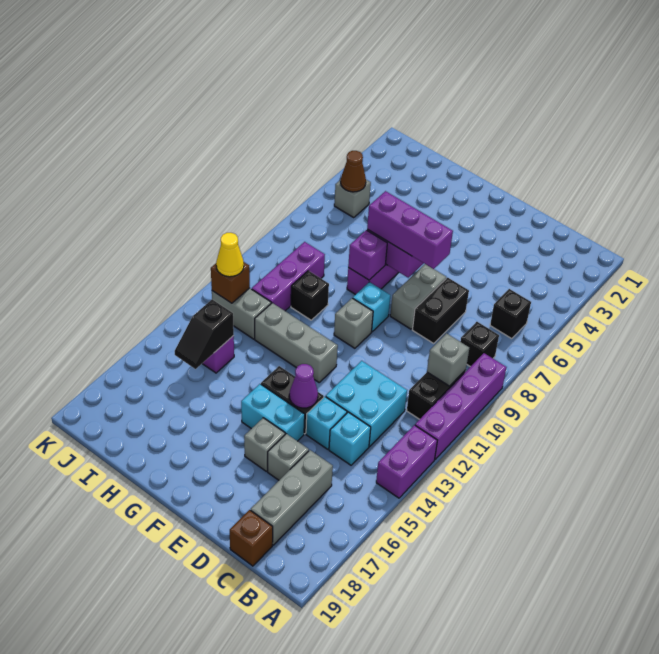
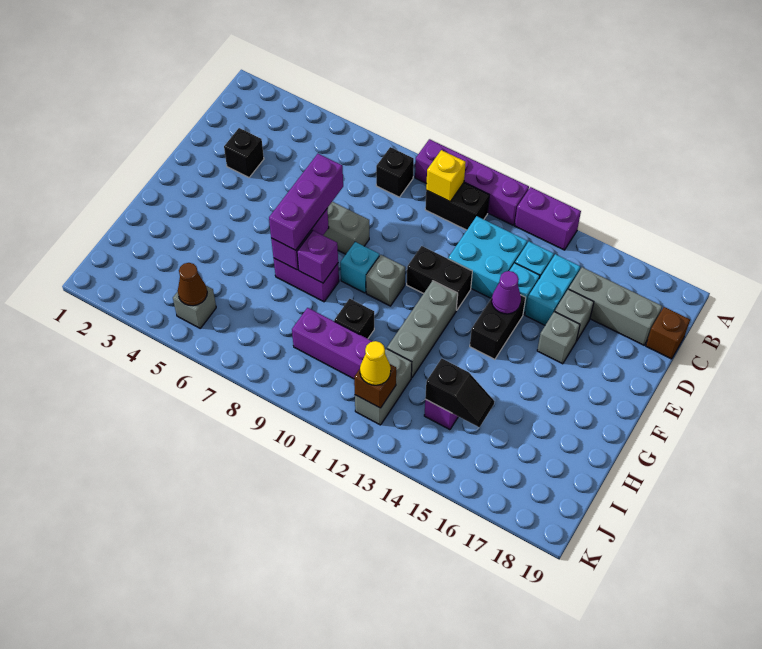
black brick B6 level 1 -> black brick D3 level 1
grey brick B10 level 2 -> yellow brick B10 level 2
black brick D7:D8 level 1 -> black brick E11:E12 level 1
cyan brick E15:F15 level 1 -> cyan brick C15:D15 level 1

